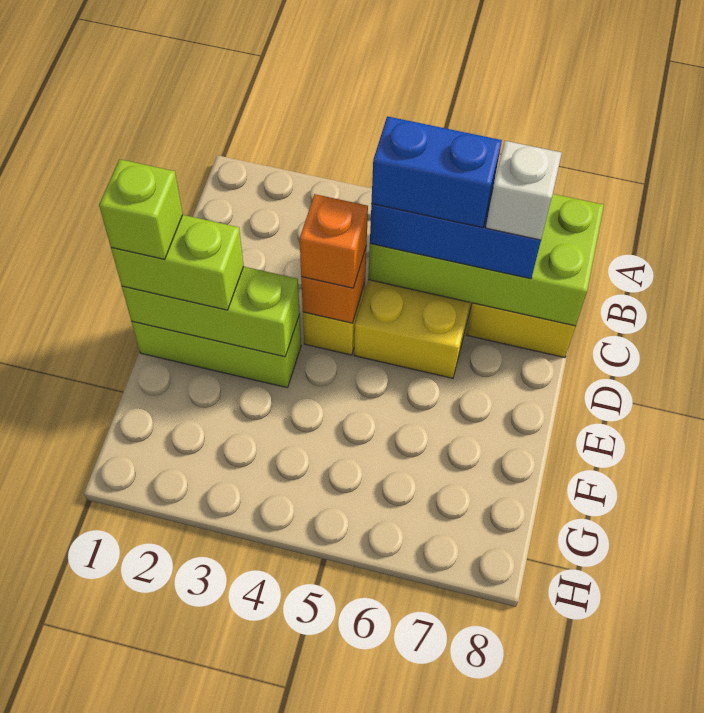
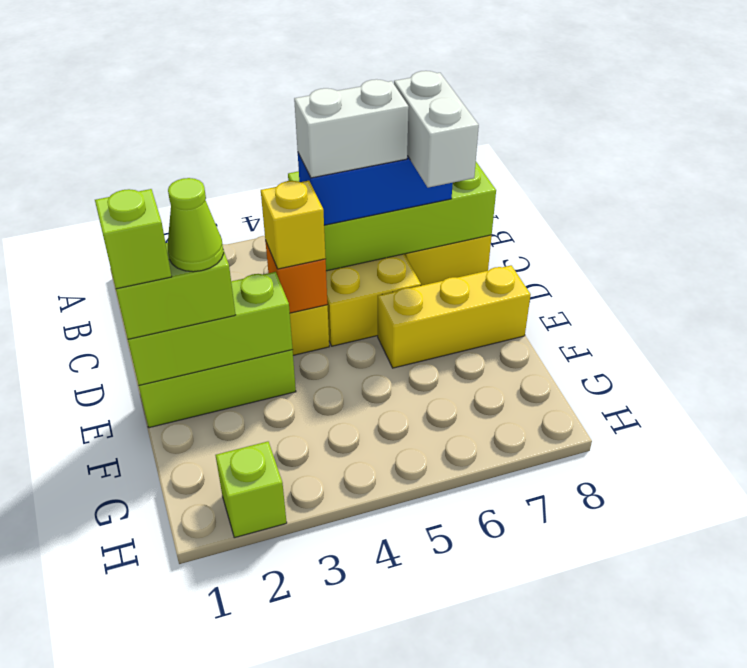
blue brick C5:C6 level 4 -> white brick C5:C6 level 4
white brick C7 level 4 -> white brick C7:D7 level 4
orange brick D4 level 3 -> yellow brick D4 level 3
none -> lime cone E2 level 4
none -> yellow brick E6:E8 level 1
none -> lime brick H2 level 1

